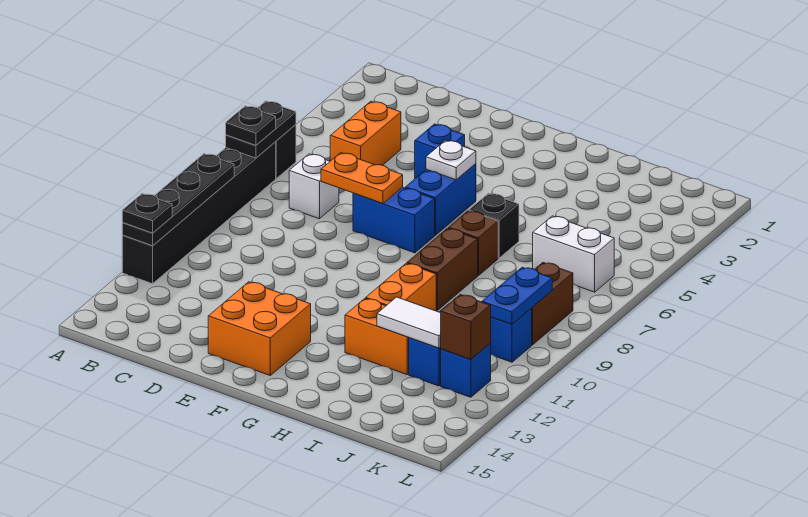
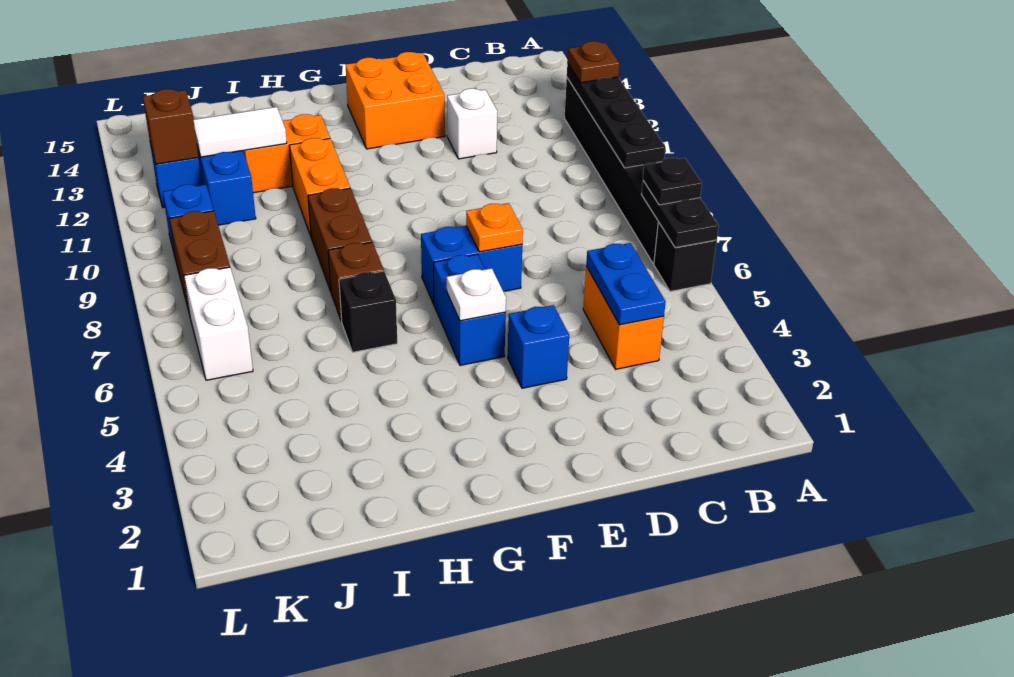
black plate A12 level 3 -> brown plate A12 level 3
white brick C7 level 1 -> white brick D12 level 1
orange plate D7:E7 level 2 -> orange plate E7 level 2
white brick J6:K6 level 1 -> white brick K6:K7 level 1
blue plate K9:K10 level 2 -> blue plate C4:C5 level 2

